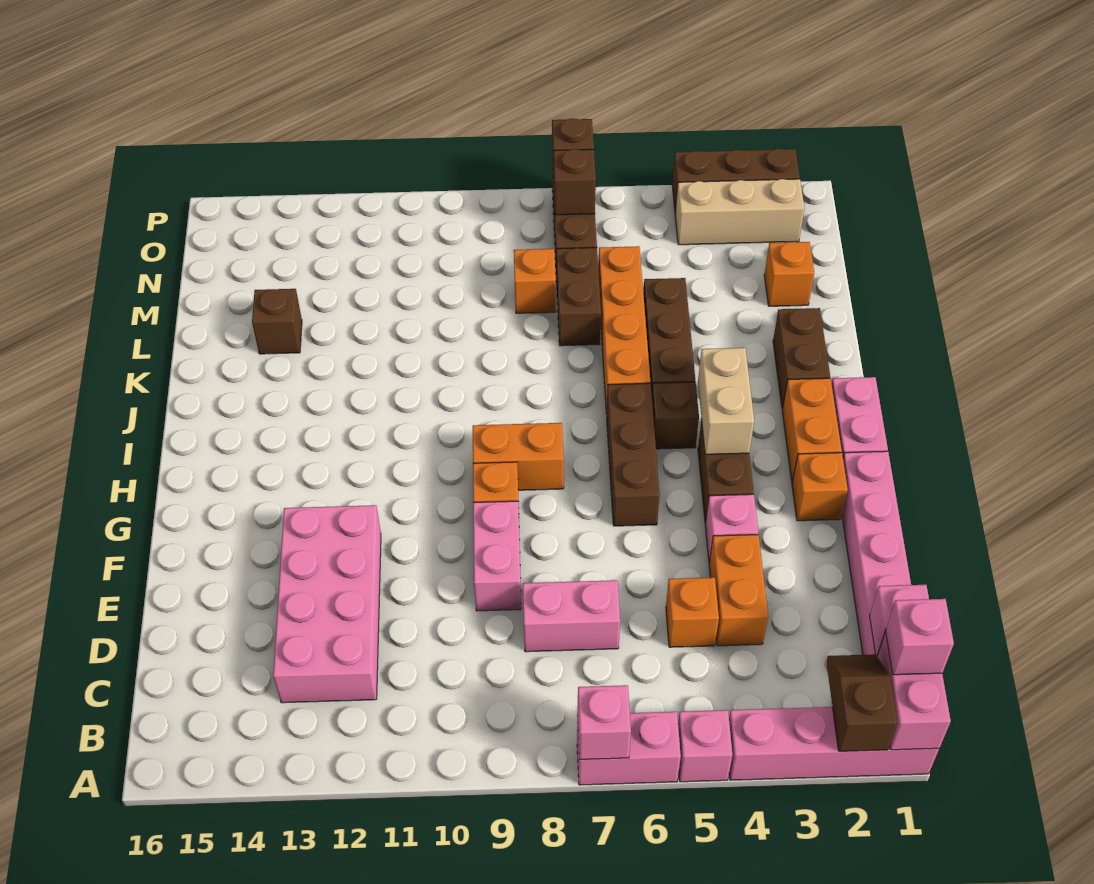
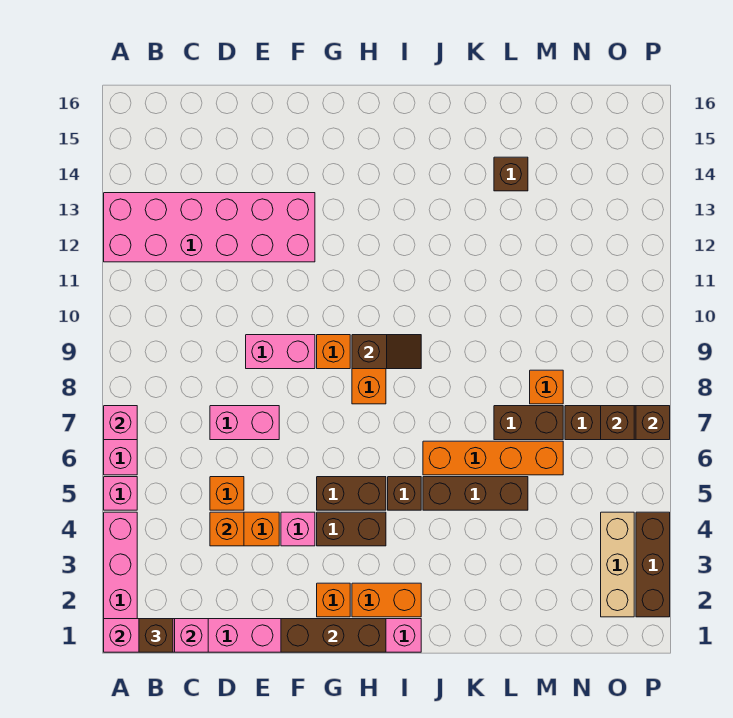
brown slope A2:B2 level 2 top A -> brown slope H9:I9 level 2 top H
pink brick B1 level 3 -> brown brick B1 level 3
pink brick C12:F13 level 1 -> pink brick A12:F13 level 1
pink brick D7:D8 level 1 -> pink brick D7:E7 level 1
brown brick G6:I6 level 1 -> brown brick F1:H1 level 2
tan brick H4:I4 level 2 -> none
brown brick J2:K2 level 1 -> brown brick G5:H5 level 1
orange brick M2 level 1 -> orange brick D4 level 2

